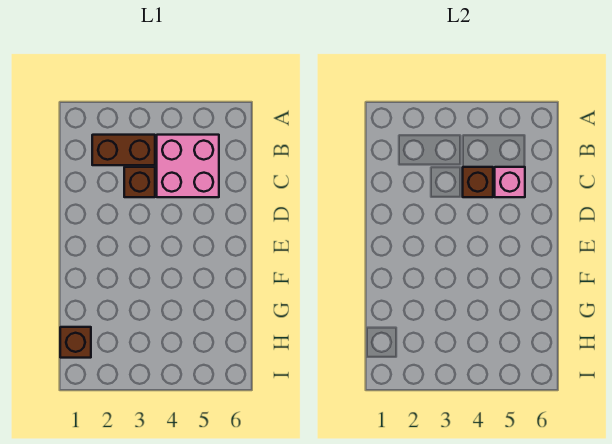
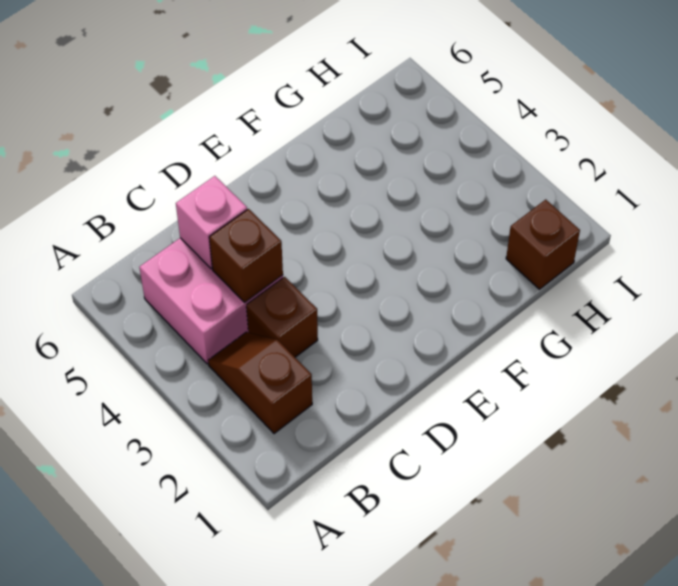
brown brick B2:B3 level 1 -> brown slope B2:B3 level 1 top 2

